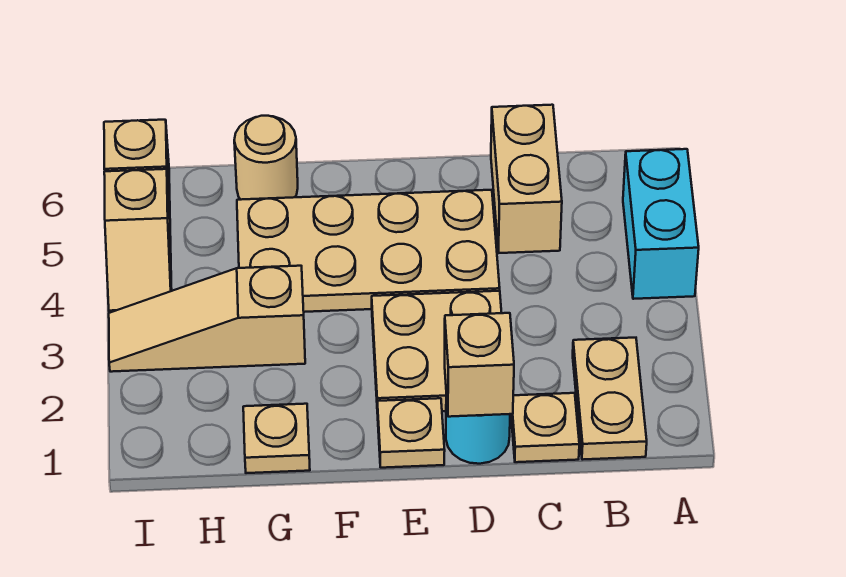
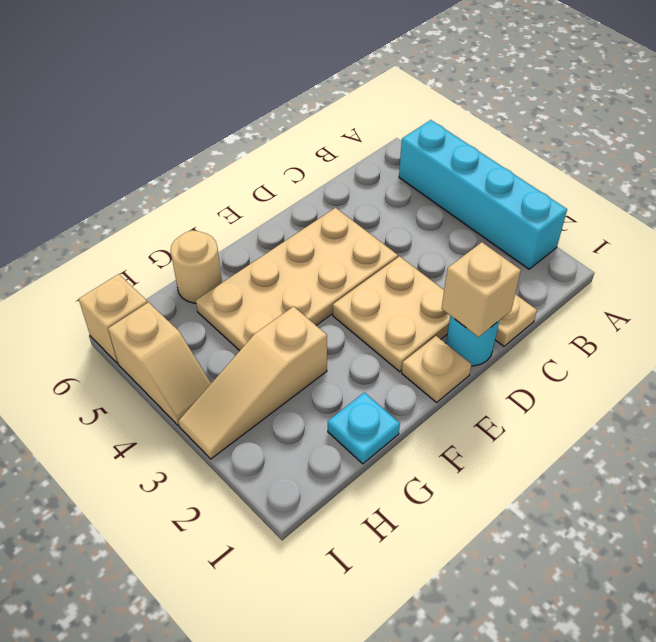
cyan brick A4:A5 level 1 -> cyan brick A2:A5 level 1
tan plate B1:B2 level 1 -> none
tan brick C5:C6 level 1 -> none
tan plate G1 level 1 -> cyan plate G1 level 1

